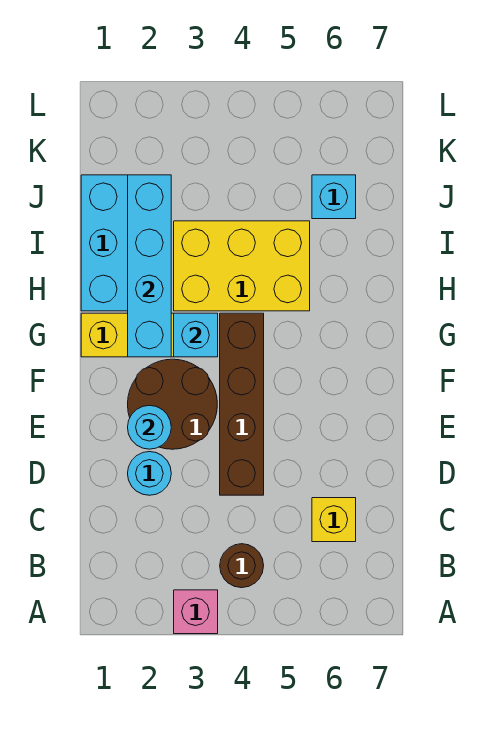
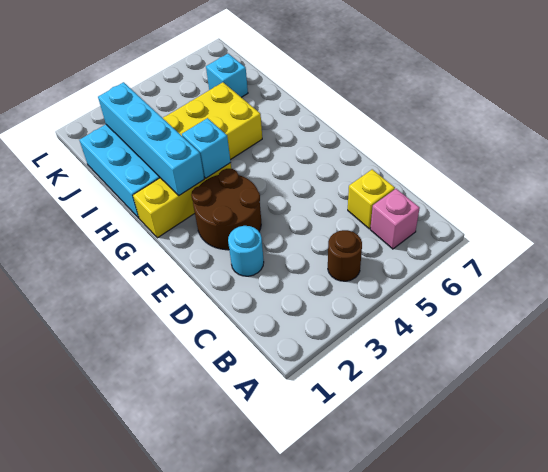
pink brick A3 level 1 -> pink brick B6 level 1
brown brick D4:G4 level 1 -> none
cyan round brick E2 level 2 -> none

